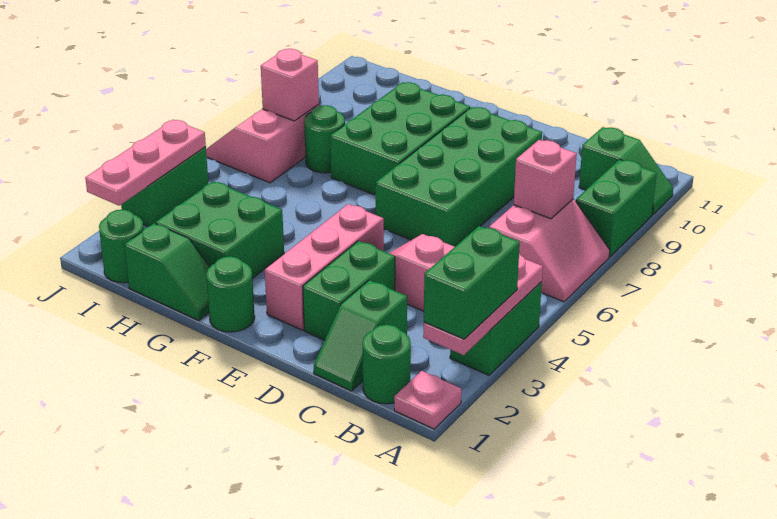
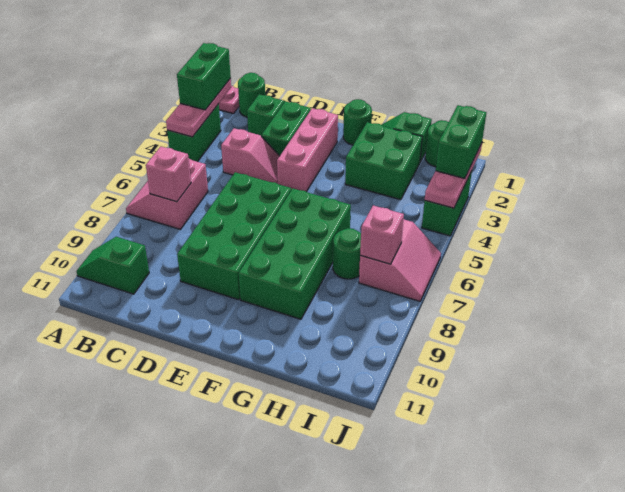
green brick A8:A9 level 1 -> green brick J2:J3 level 3
green brick F7:G9 level 1 -> green brick F6:G9 level 1

